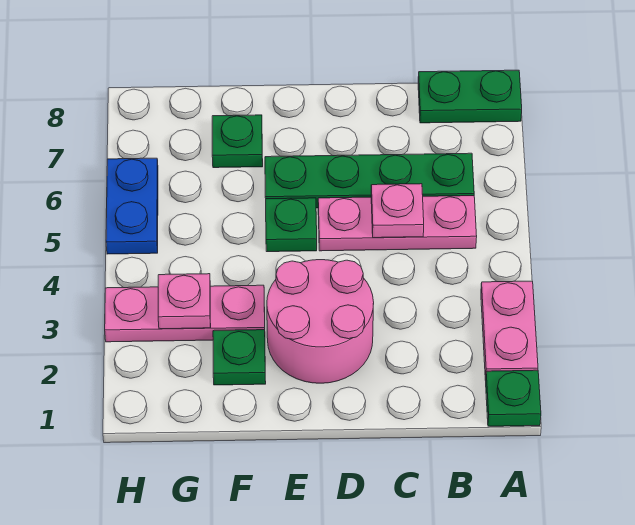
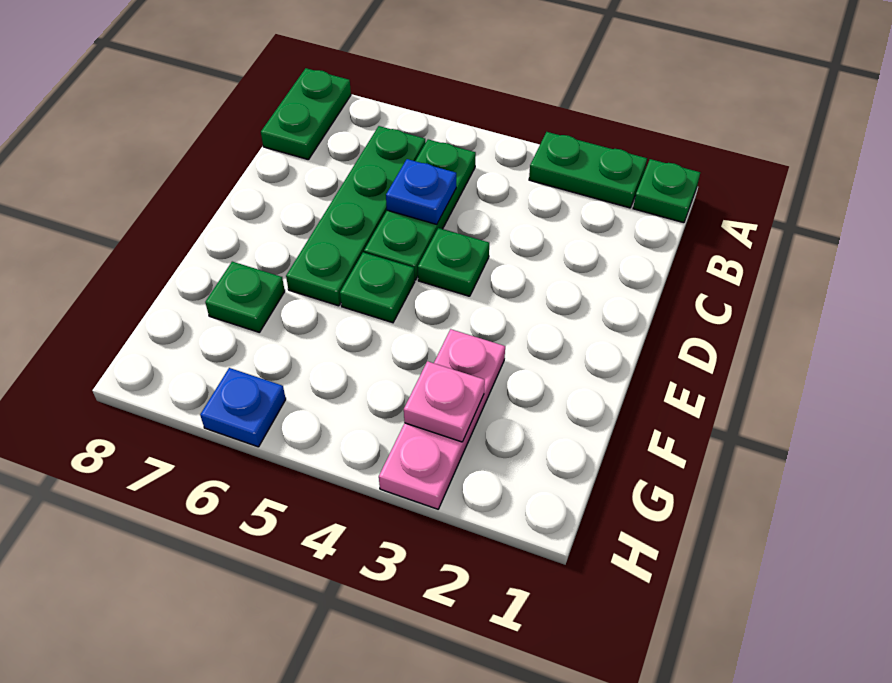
pink plate A2:A3 level 1 -> green plate A2:A3 level 1
pink plate B5:D5 level 1 -> green plate B5:D5 level 1
pink plate C5 level 2 -> blue plate C5 level 2
pink round brick D2:E3 level 1 -> none
green plate F2 level 1 -> green plate D4 level 1
blue plate H5:H6 level 1 -> blue plate H6 level 1

